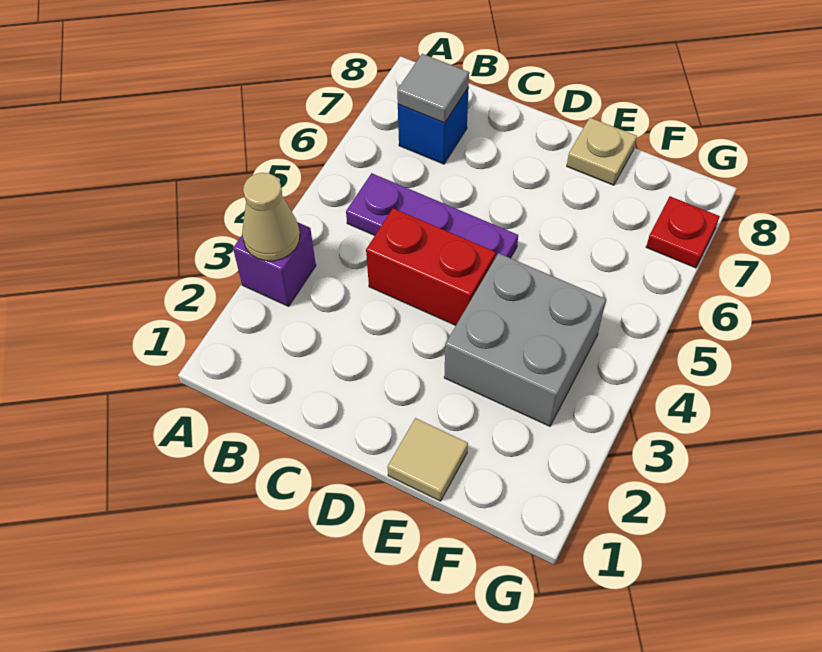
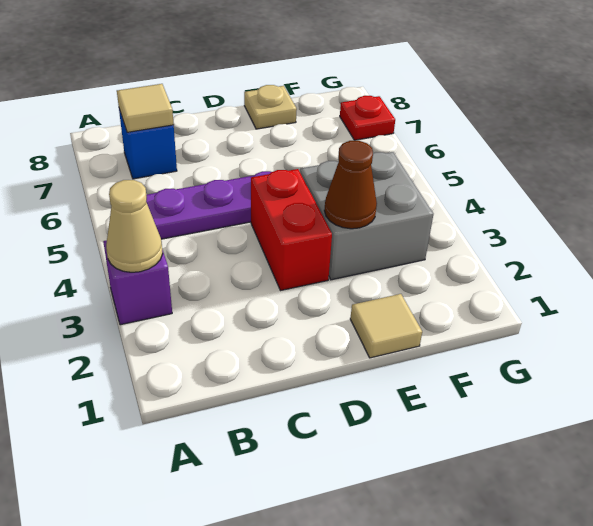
grey tile B7 level 2 -> tan tile B7 level 2
red brick C4:D4 level 1 -> red brick D3:D4 level 1
none -> brown cone E3 level 2

